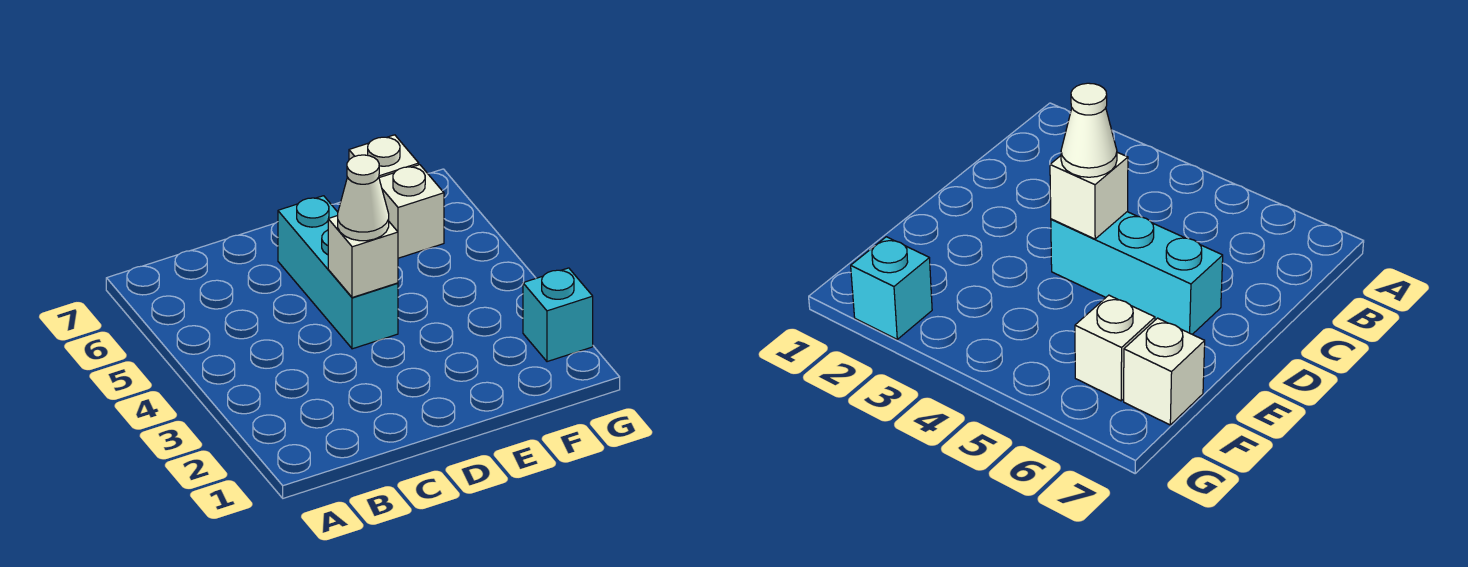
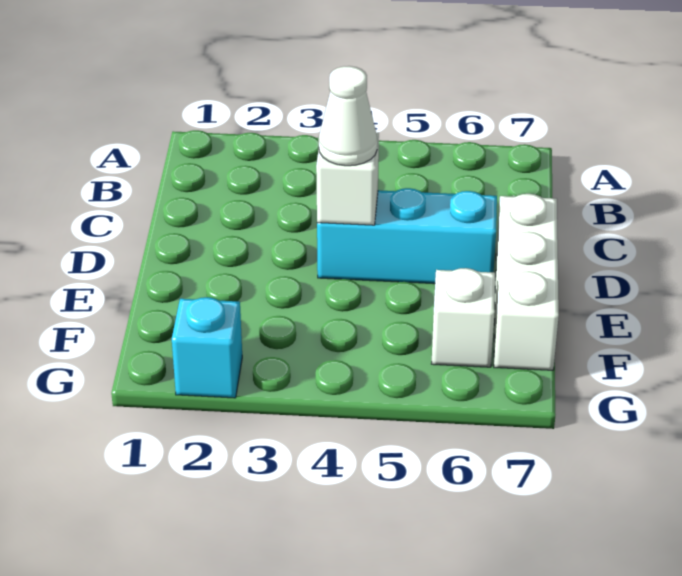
white brick F7 level 1 -> white brick D7:F7 level 1

